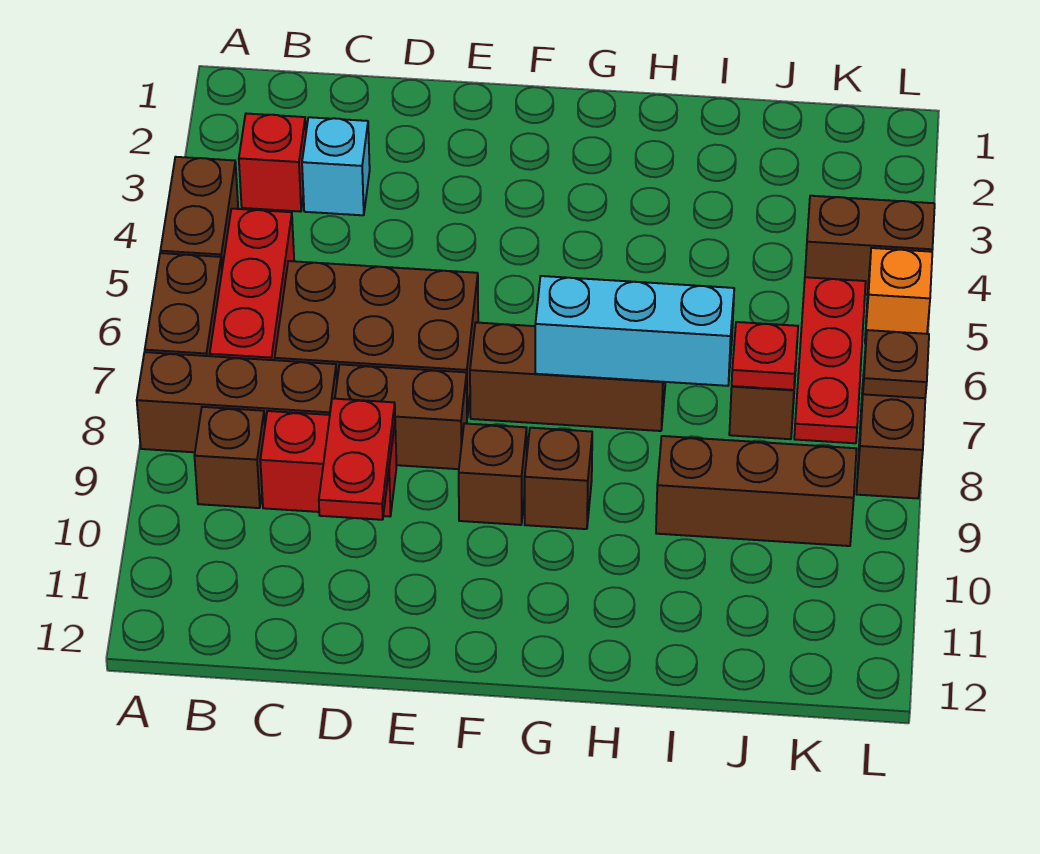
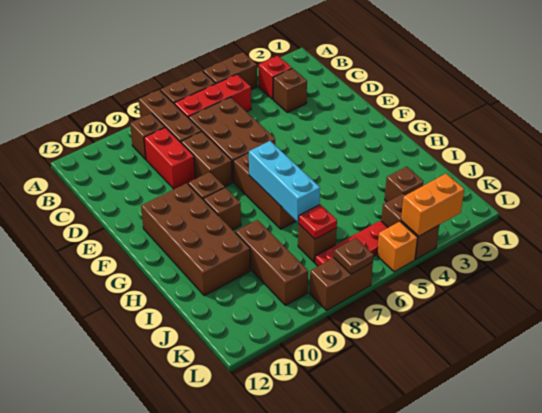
cyan brick C3 level 1 -> brown brick C3 level 1
red plate D9:D10 level 2 -> none
none -> brown brick F10:I11 level 1
none -> brown brick J3 level 1
none -> orange brick L3:L4 level 2

